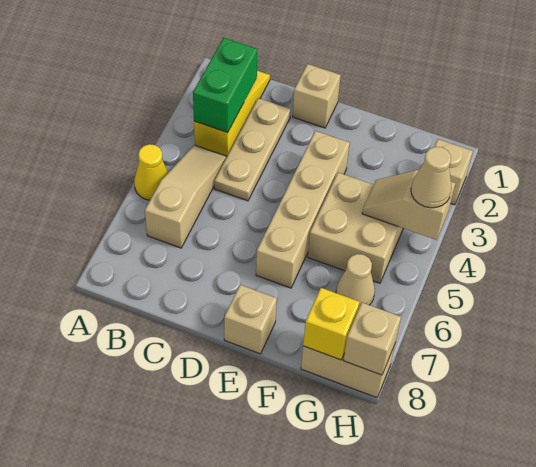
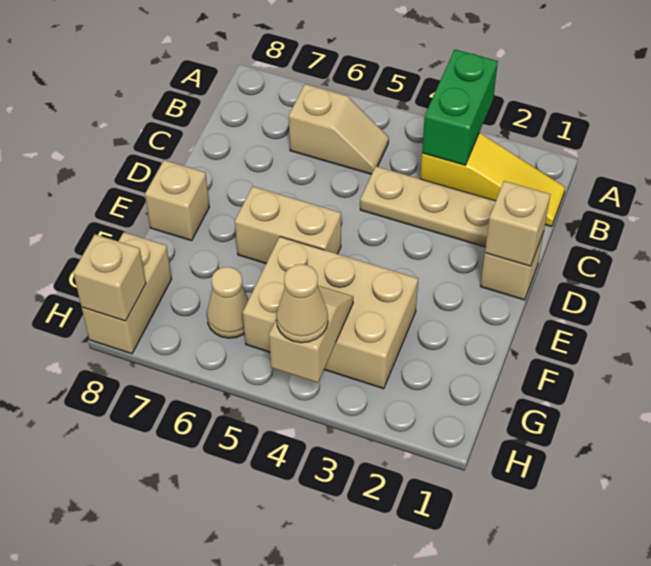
yellow cone A5 level 1 -> none
green brick B2:B3 level 2 -> green brick A3:B3 level 2
tan slope B4:B6 level 1 top 6 -> tan slope B5:B6 level 1 top 6
tan brick E3:E6 level 1 -> tan brick E5:E6 level 1
tan brick F4:G5 level 1 -> tan brick F3:G5 level 1
yellow brick G8 level 2 -> none
tan brick H2 level 1 -> tan brick D1 level 2

